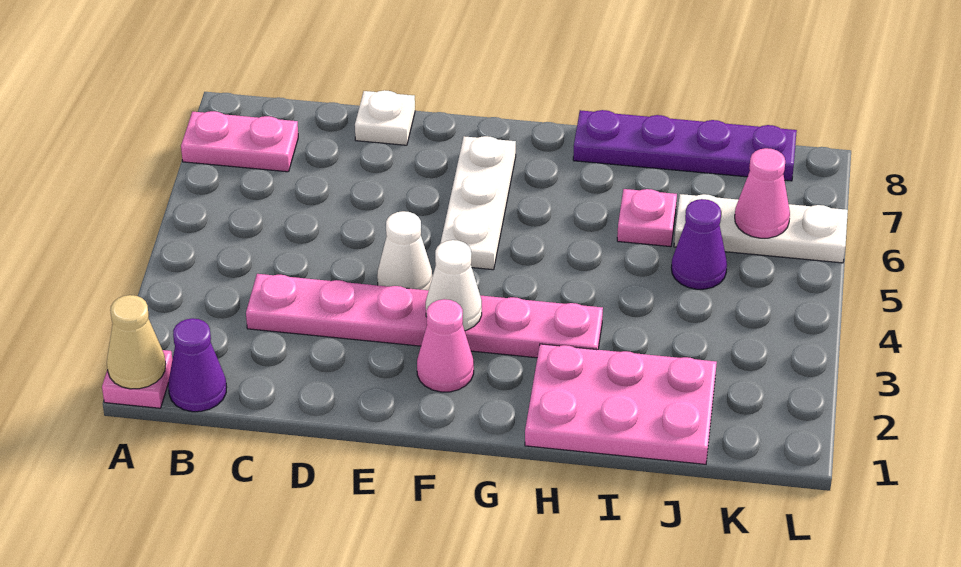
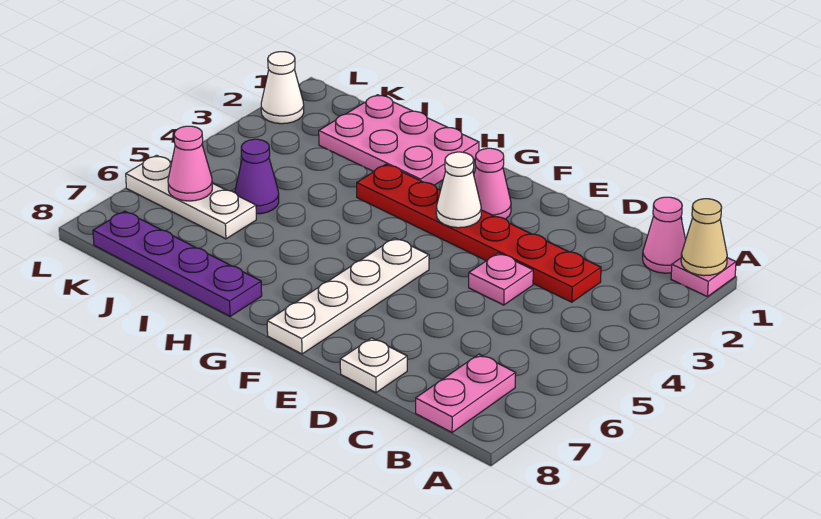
pink plate A7:B7 level 1 -> pink plate B7:B8 level 1
purple cone B1 level 1 -> pink cone B1 level 1
pink plate C3:H3 level 1 -> red plate C3:H3 level 1
white cone E4 level 1 -> white cone L2 level 1
white plate F5:F7 level 1 -> white plate F5:F8 level 1
pink plate I6 level 1 -> pink plate D4 level 1

